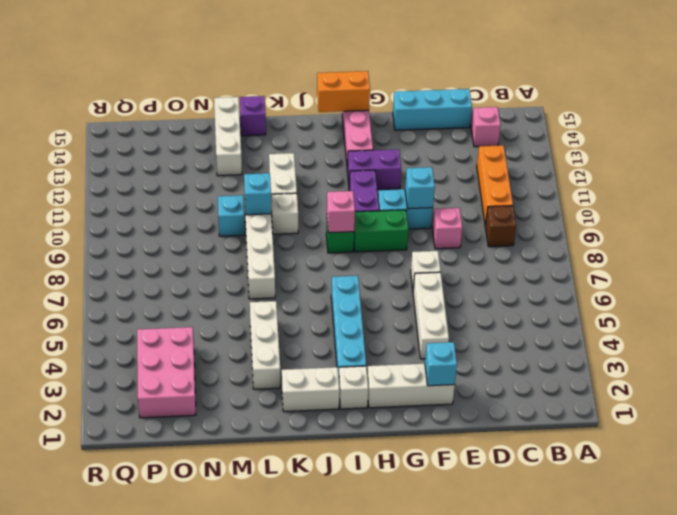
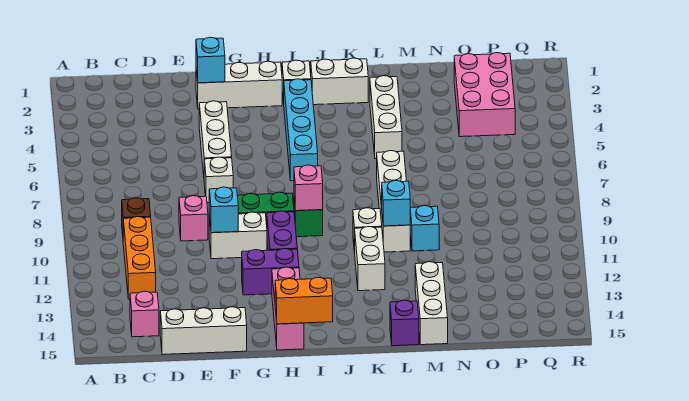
cyan brick D15:F15 level 1 -> white brick D15:F15 level 1
cyan brick F10:G10 level 1 -> white brick F10:G10 level 1

